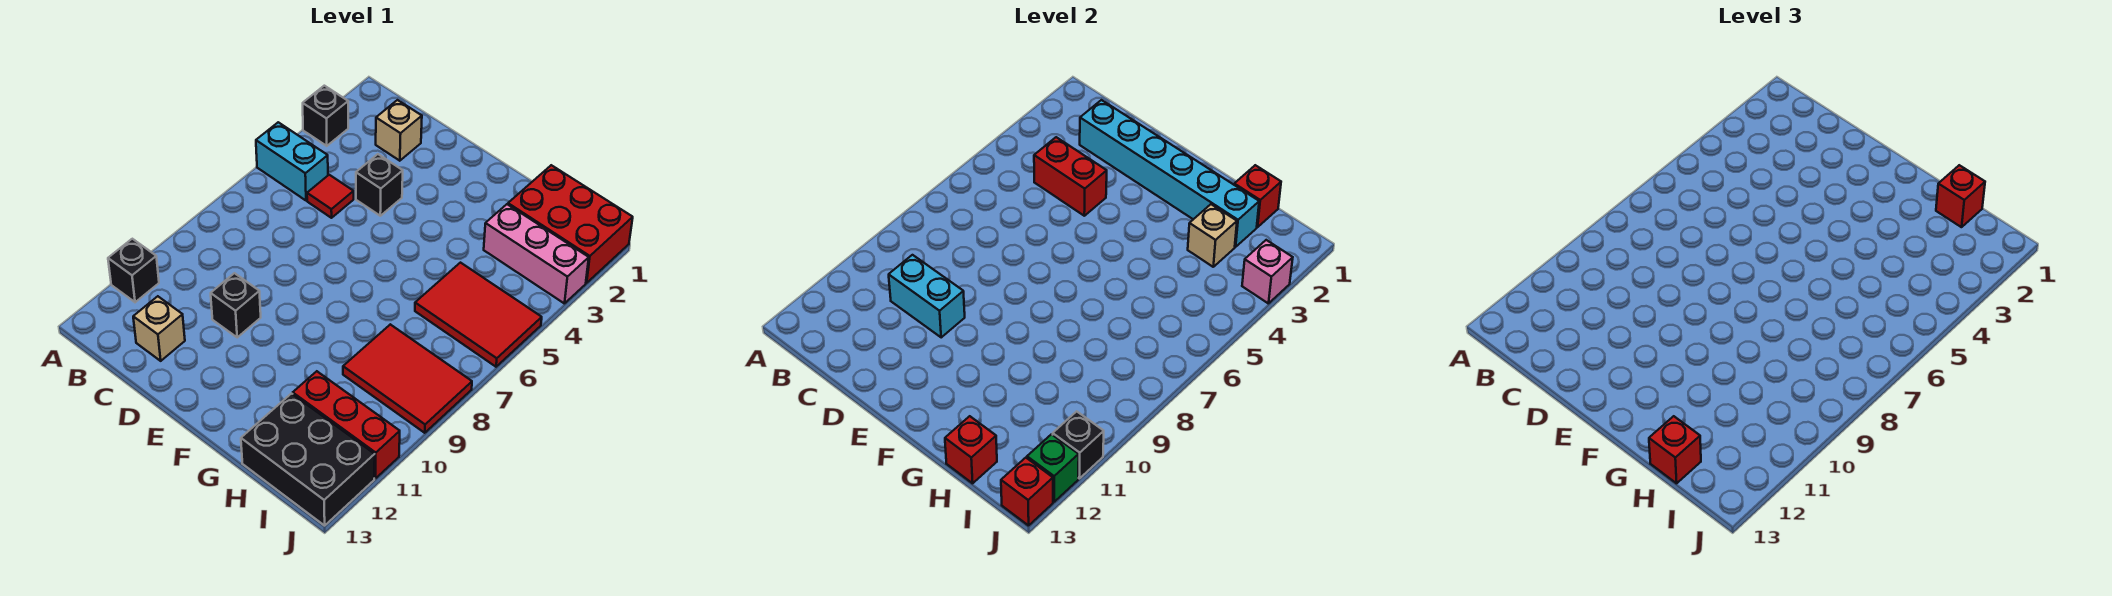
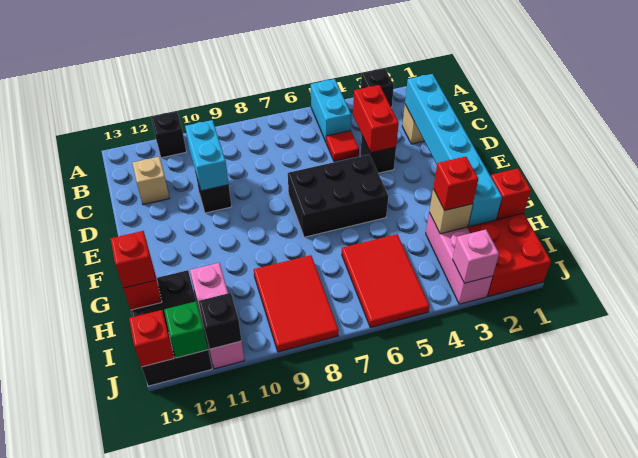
none -> black brick E5:F7 level 1
red brick H1 level 3 -> red brick H3 level 3
red brick H11:J11 level 1 -> pink brick H11:J11 level 1

